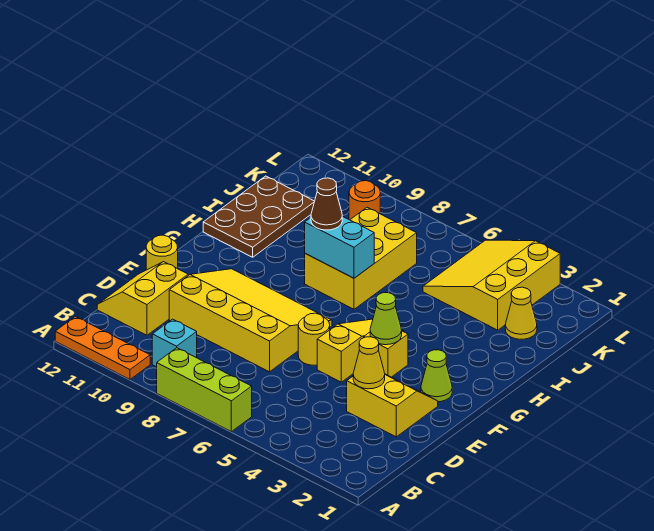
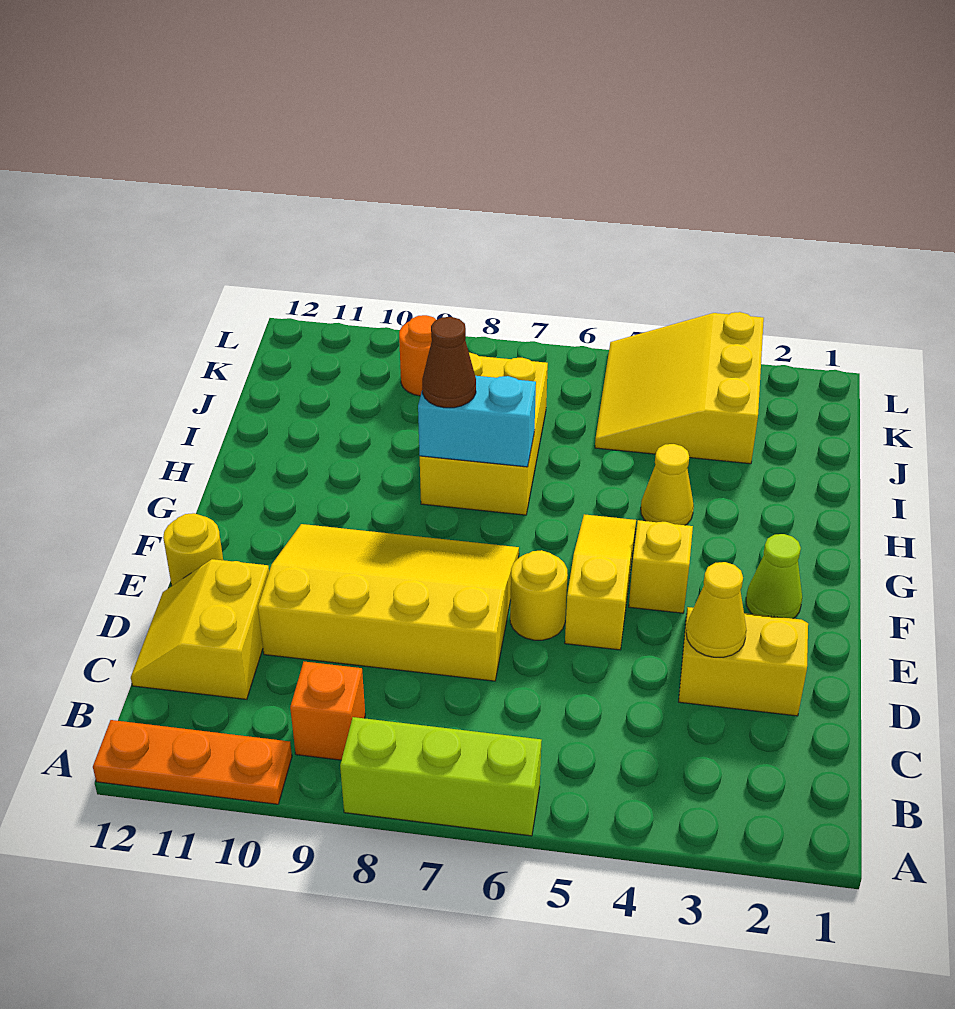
cyan brick B9 level 1 -> orange brick B9 level 1
lime cone F4 level 2 -> none
brown plate H11:J12 level 1 -> none
yellow cone J2 level 1 -> yellow cone H4 level 1

